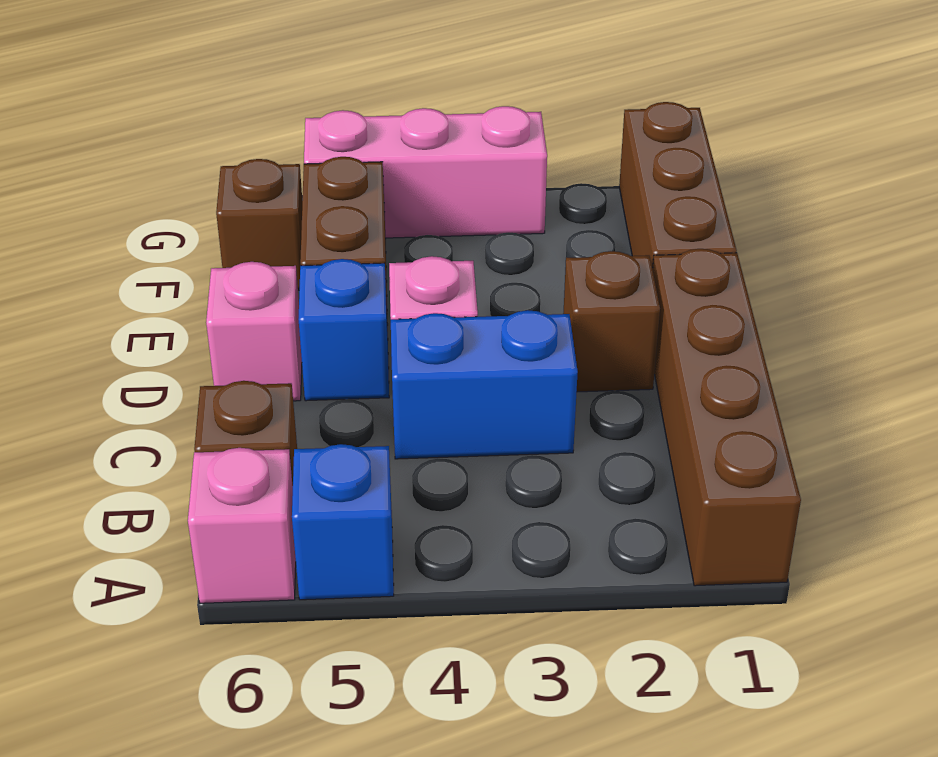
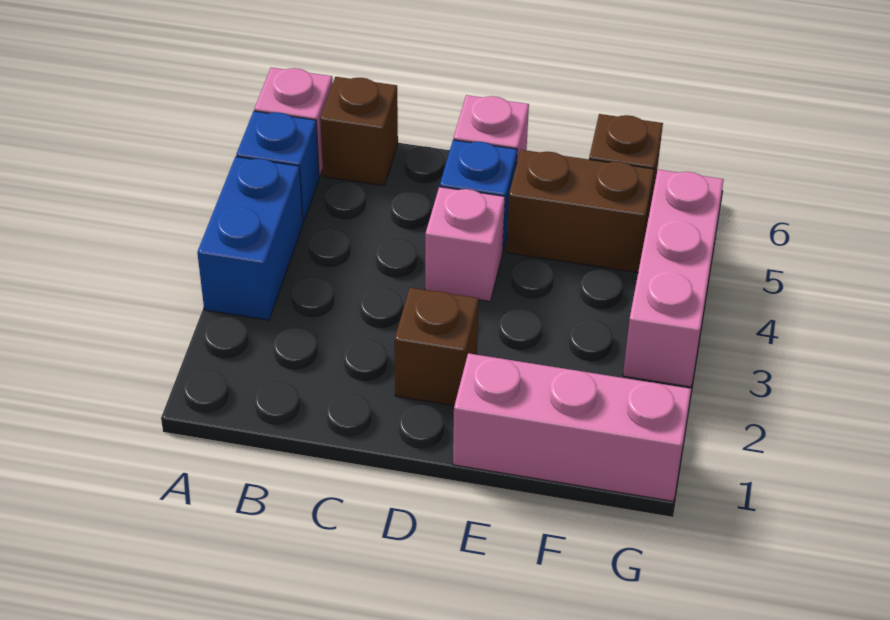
brown brick A1:D1 level 1 -> none
blue brick C3:C4 level 1 -> blue brick A3:A4 level 1
brown brick E1:G1 level 1 -> pink brick E1:G1 level 1

